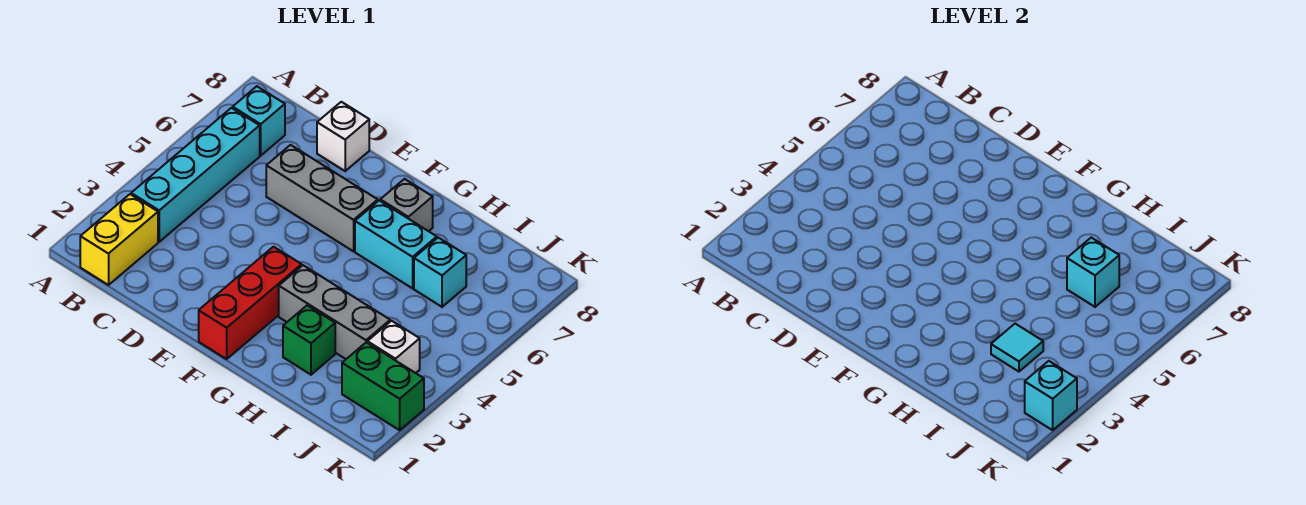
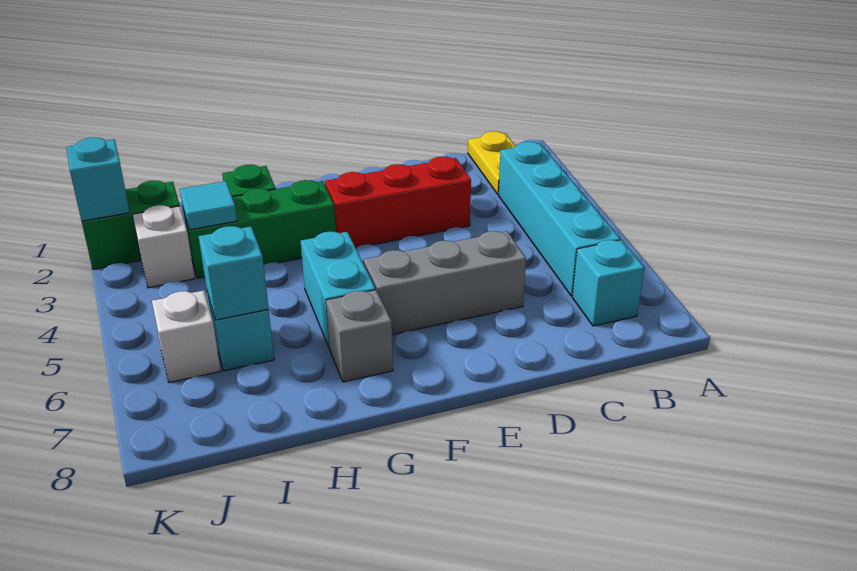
yellow brick B1:B2 level 1 -> yellow plate B1:B2 level 1
white brick D8 level 1 -> white brick J6 level 1
red brick F1:F3 level 1 -> red brick D3:F3 level 1
grey brick G3:I3 level 1 -> green brick G3:I3 level 1
cyan brick G6:H6 level 1 -> cyan brick G5:G6 level 1

